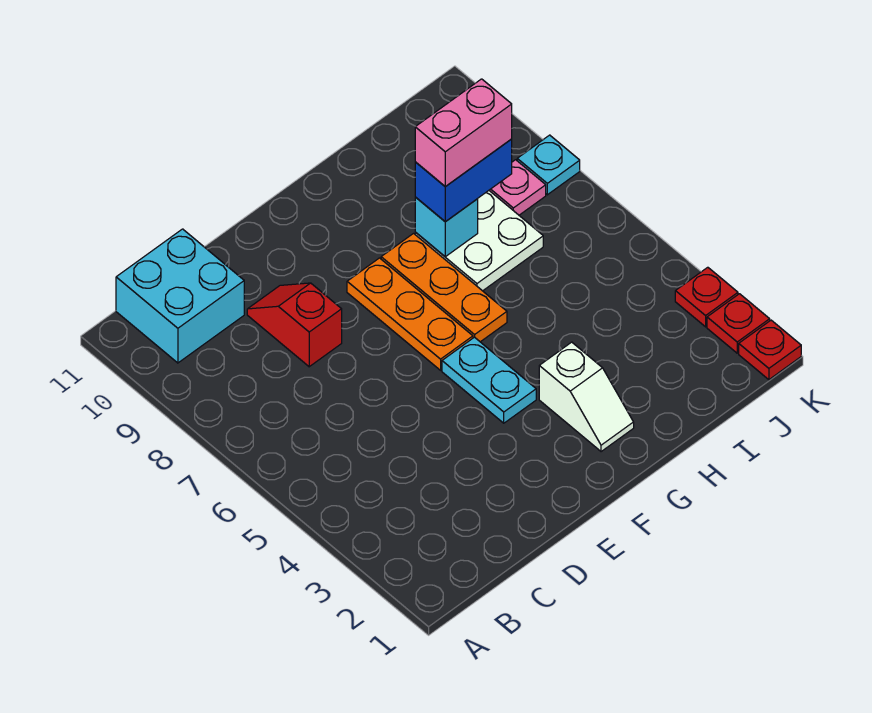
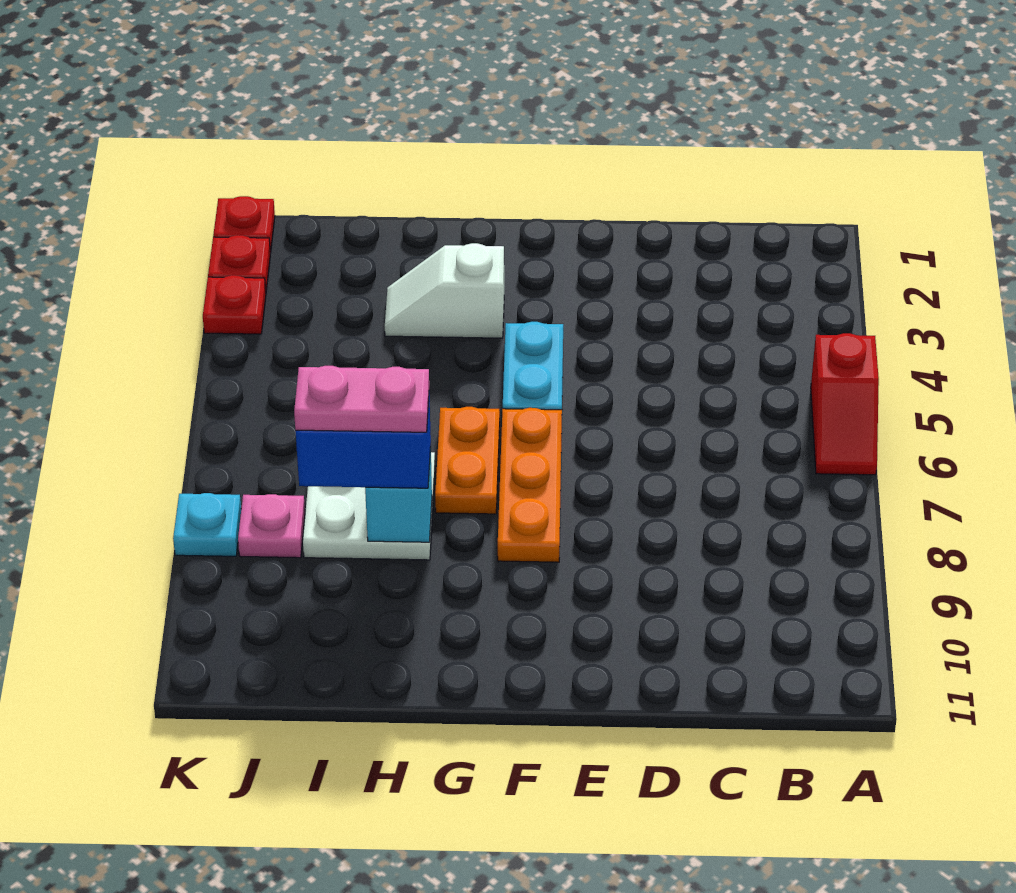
cyan brick B10:C11 level 1 -> none
red slope D8:D9 level 1 top 8 -> red slope A5:A6 level 1 top 5
white slope G2:G3 level 1 top 3 -> white slope G3:H3 level 1 top G
orange plate G6:G8 level 1 -> orange plate G6:G7 level 1
pink brick H8:I8 level 4 -> pink plate H8:I8 level 4

